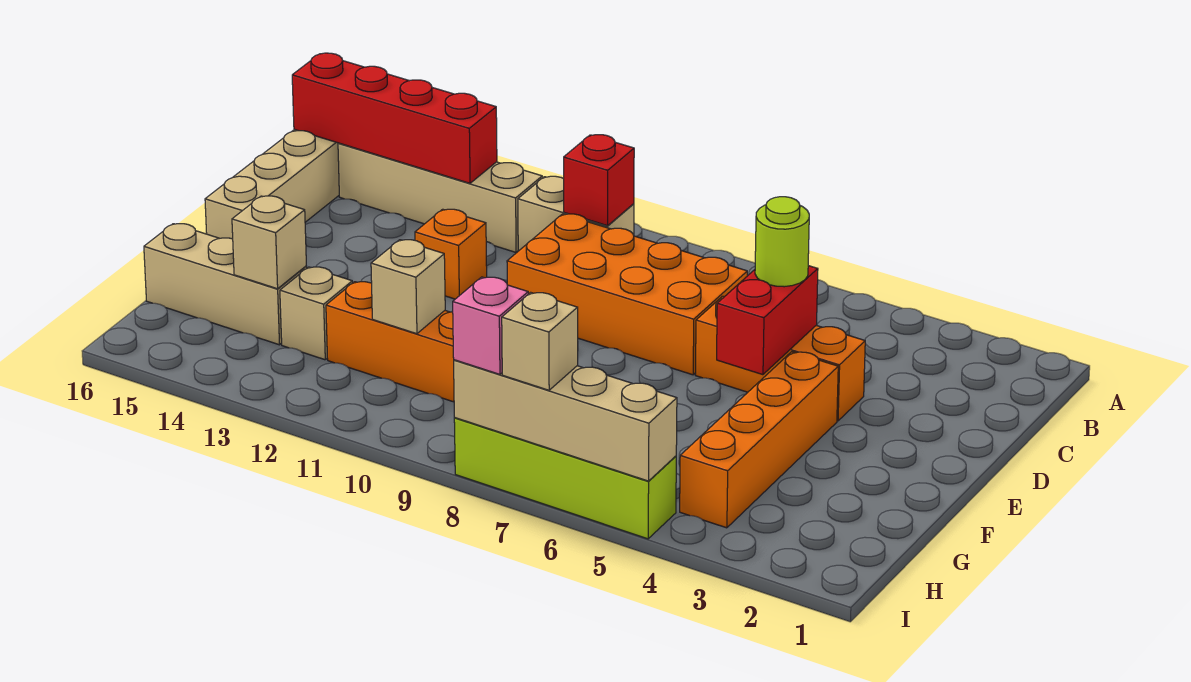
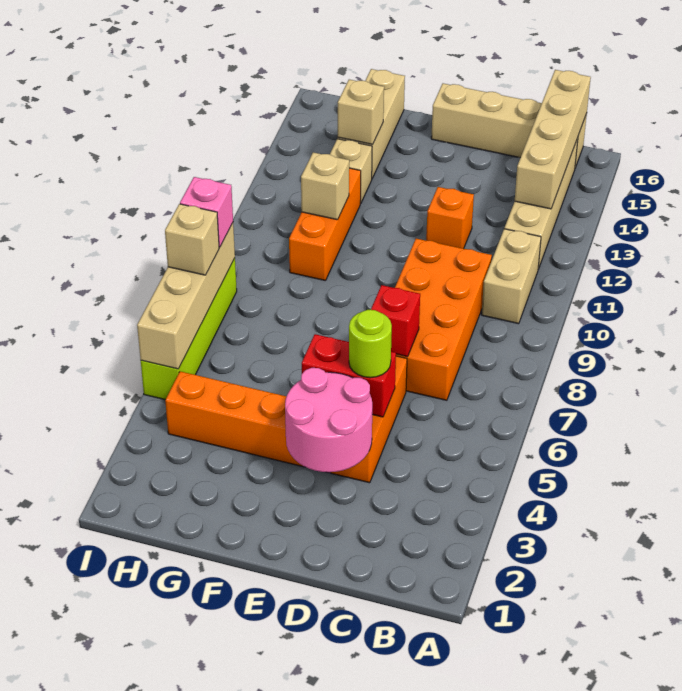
red brick B10 level 2 -> red brick D7 level 2
red brick B13:B16 level 2 -> tan brick B13:B16 level 2
none -> pink round brick D3:E4 level 2

